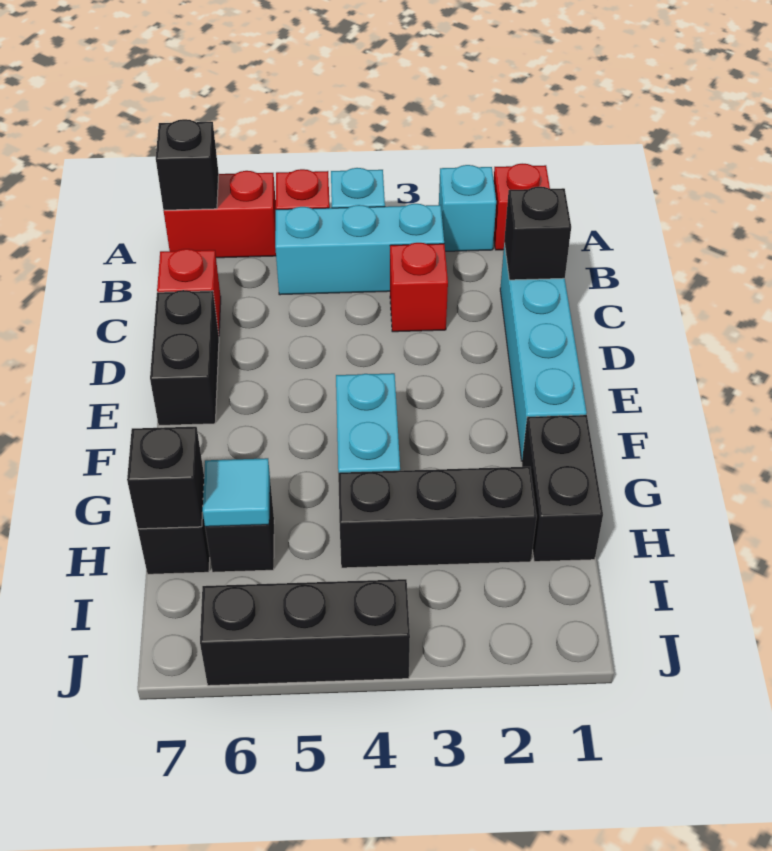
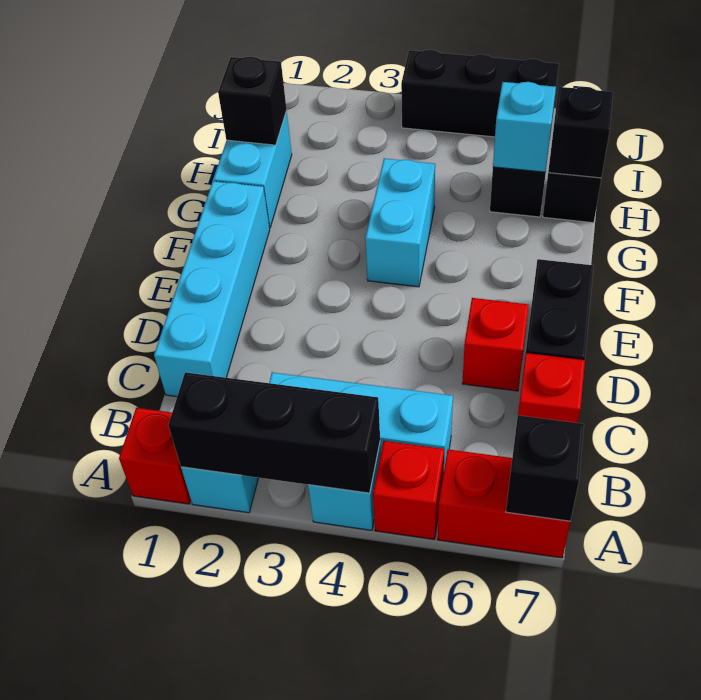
black brick C1 level 2 -> black brick H1 level 2
red brick C3 level 1 -> red brick D6 level 1
black brick G1:H1 level 1 -> cyan brick G1:H1 level 1
black brick H2:H4 level 1 -> black brick A2:A4 level 2
cyan tile H6 level 2 -> cyan brick H6 level 2

